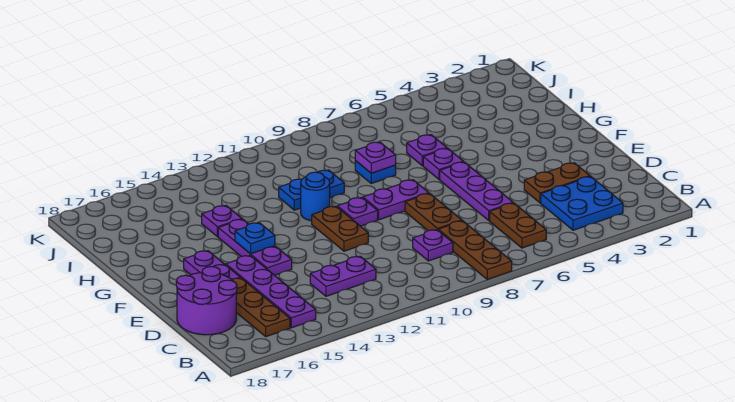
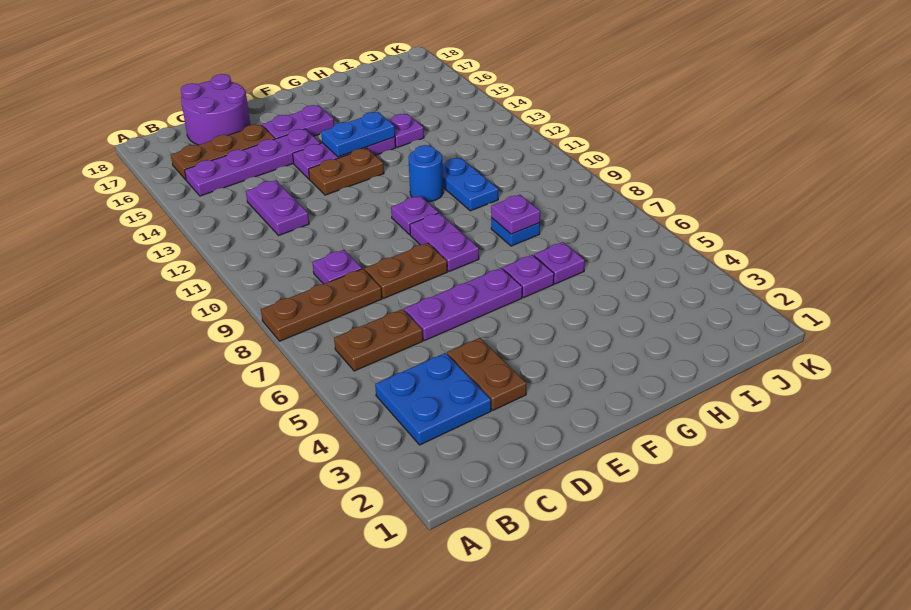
brown plate E11:F11 level 1 -> brown plate E13:F13 level 1
blue plate F14 level 2 -> blue plate F14:G14 level 2

